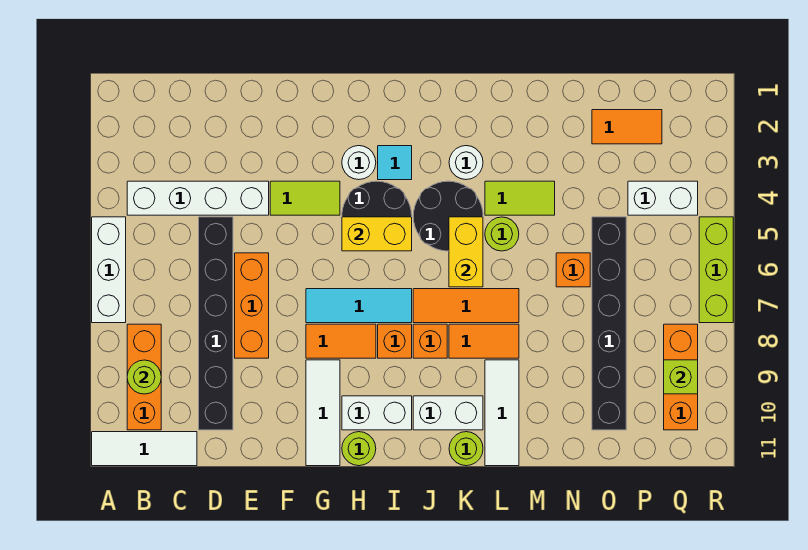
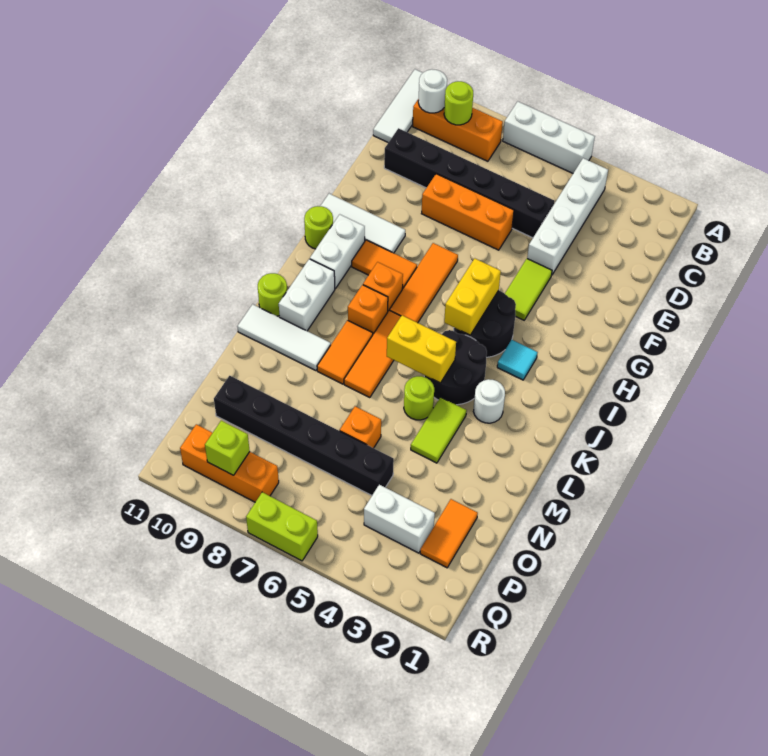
cyan tile G7:I7 level 1 -> orange tile G7:I7 level 1
orange tile G8:H8 level 1 -> orange tile H8:H9 level 1
white round brick H3 level 1 -> white round brick B10 level 2
white brick P4:Q4 level 1 -> white brick P3:P4 level 1
lime brick R5:R7 level 1 -> lime brick R6:R7 level 1

